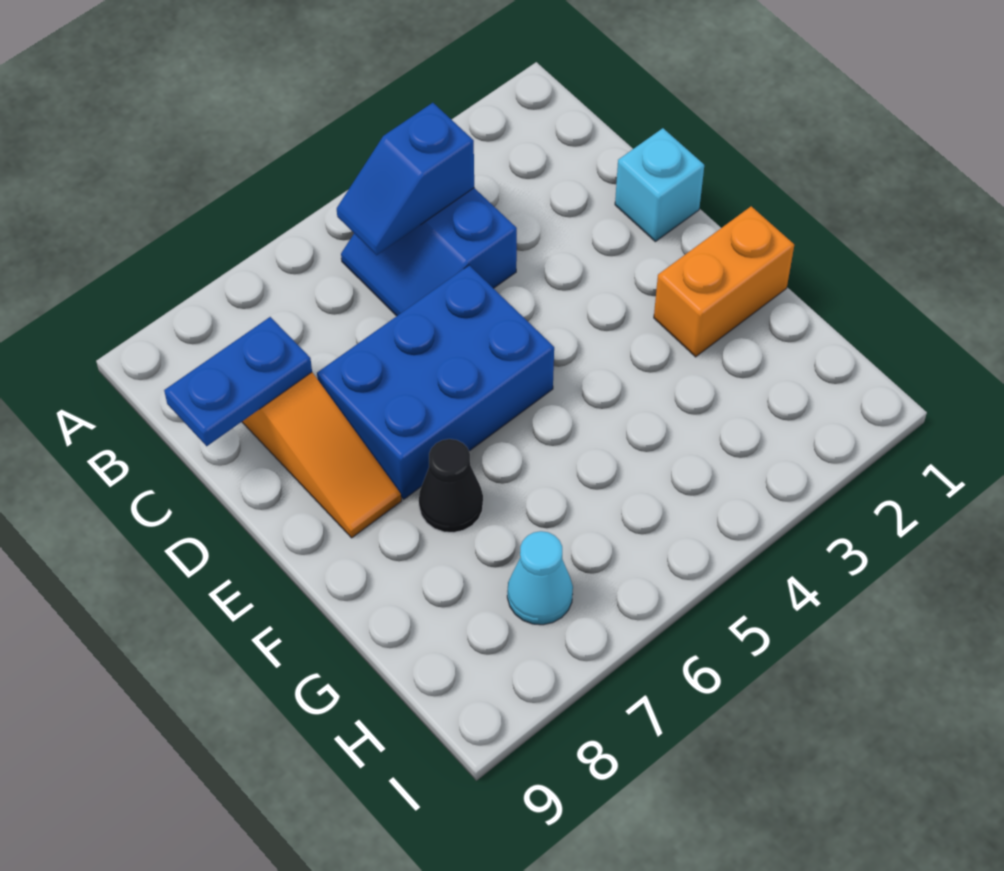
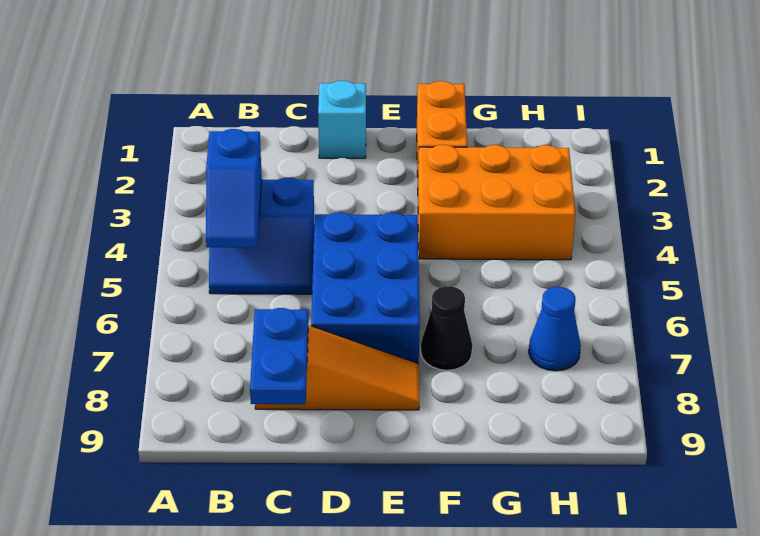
none -> orange brick F3:H4 level 1
cyan cone H7 level 1 -> blue cone H7 level 1

